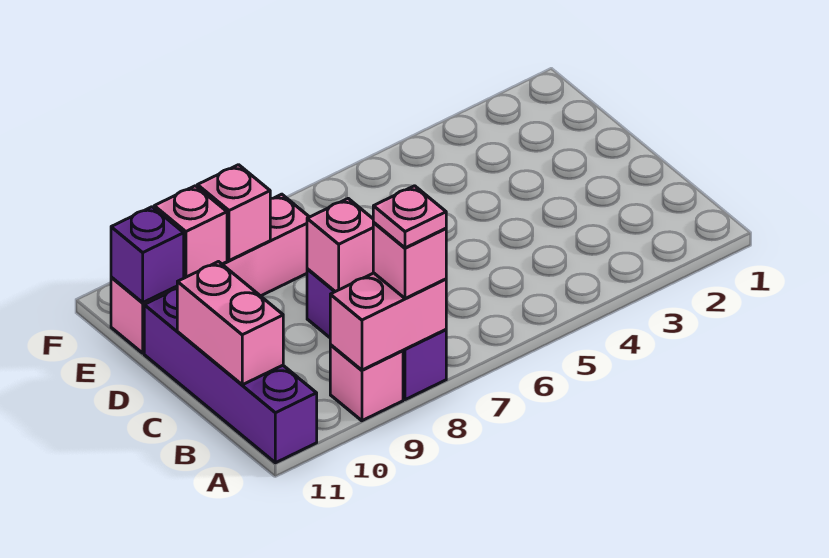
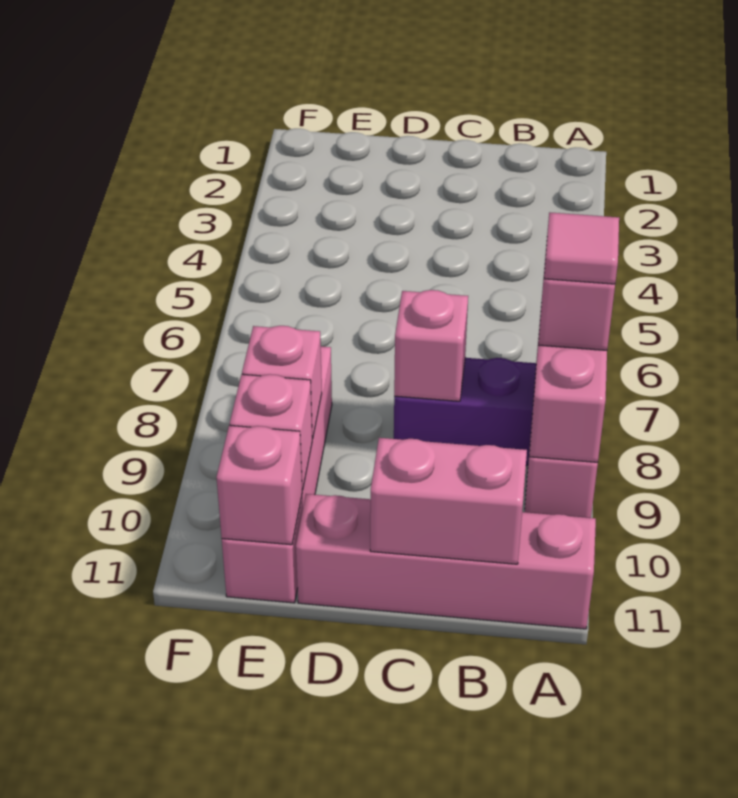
pink plate A8 level 4 -> pink tile A8 level 4
purple brick A11:D11 level 1 -> pink brick A11:D11 level 1
purple brick E11 level 2 -> pink brick E11 level 2

